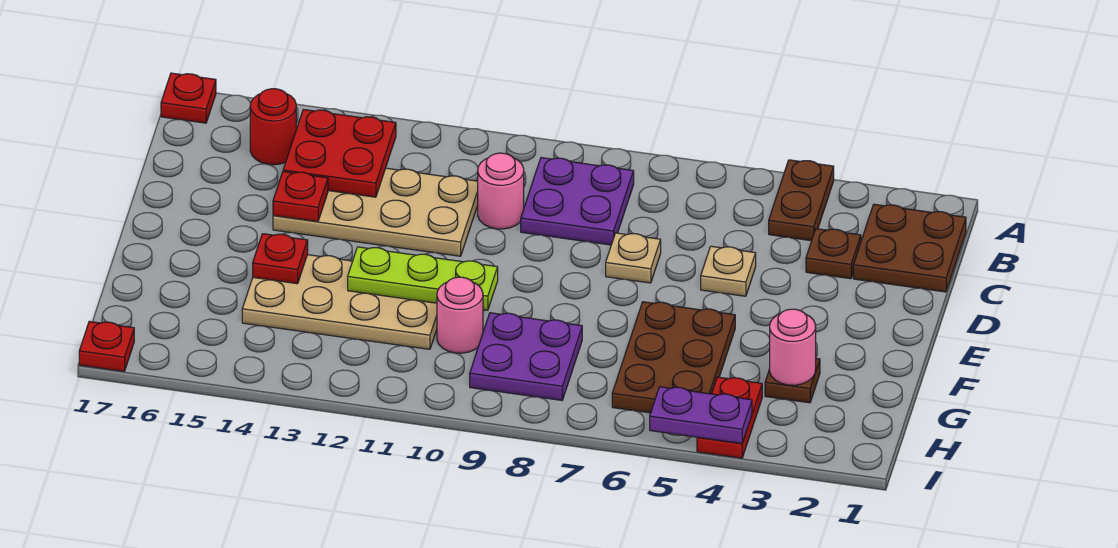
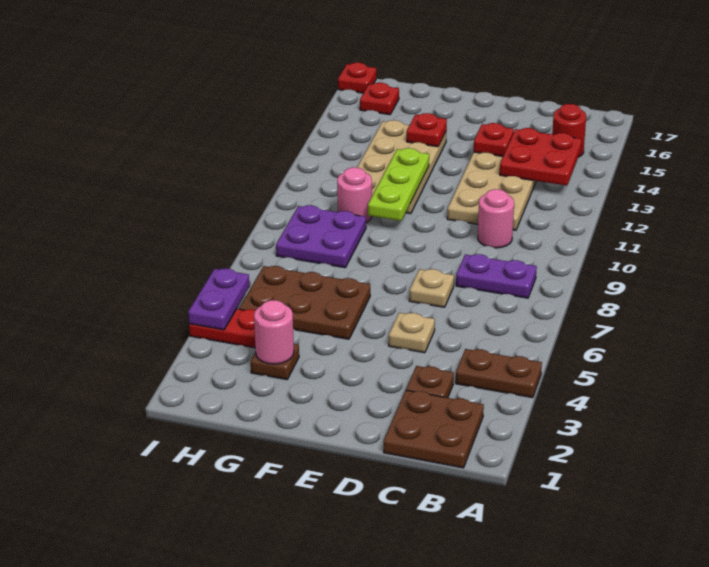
red plate A17 level 1 -> red plate H16 level 1
purple plate B8:C9 level 1 -> purple plate B8:C8 level 1

